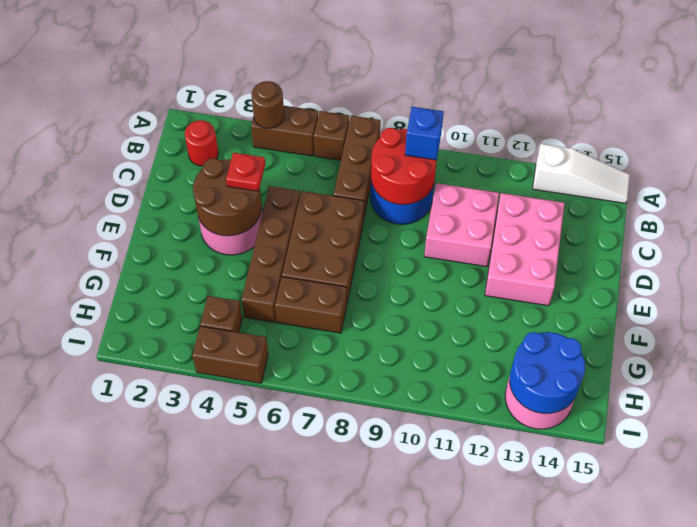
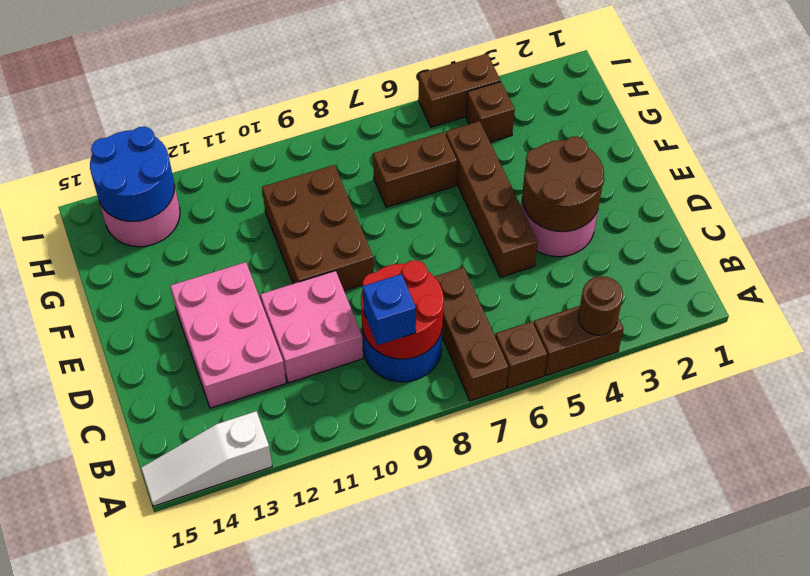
red round brick B2 level 1 -> none
red plate D4 level 3 -> none
brown brick D6:F7 level 1 -> brown brick E9:G10 level 1

